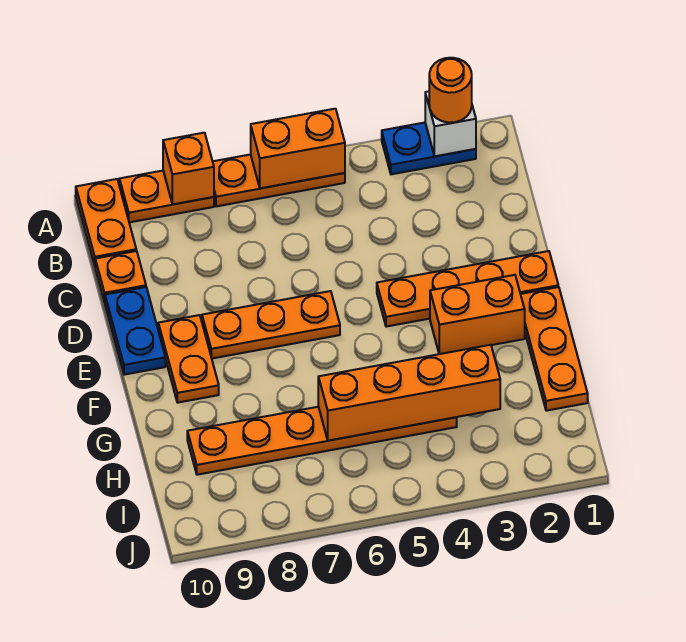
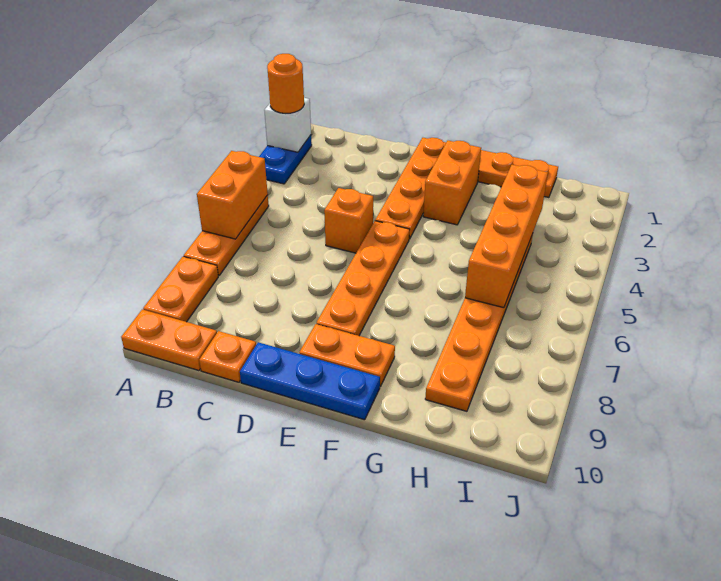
orange brick A8 level 2 -> orange brick D5 level 1
blue plate D10:E10 level 1 -> blue plate D10:F10 level 1
orange plate E6:E8 level 1 -> orange plate E5:E8 level 1

